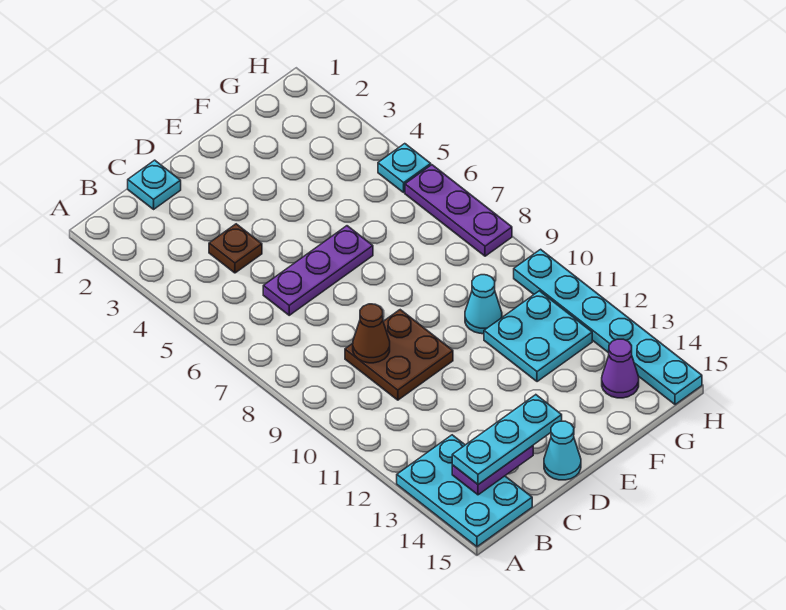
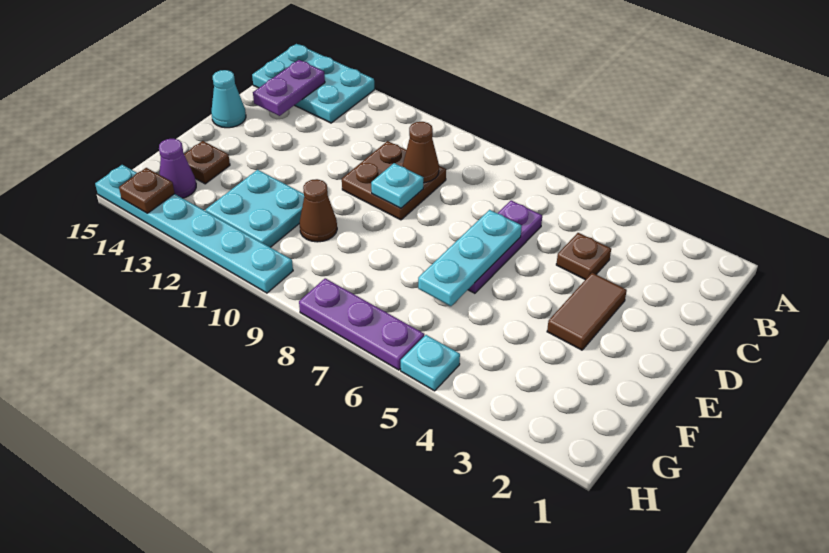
cyan plate B14:D14 level 3 -> cyan plate D6:F6 level 2
cyan plate C1 level 1 -> cyan plate D9 level 2
none -> brown tile D3:E3 level 1
cyan cone F10 level 1 -> brown cone F10 level 1
none -> brown plate F14 level 1
none -> brown plate H14 level 2

